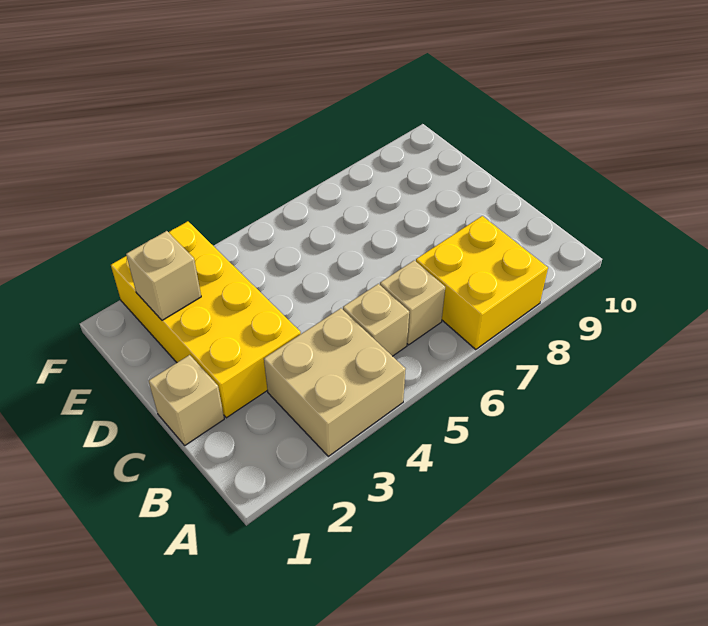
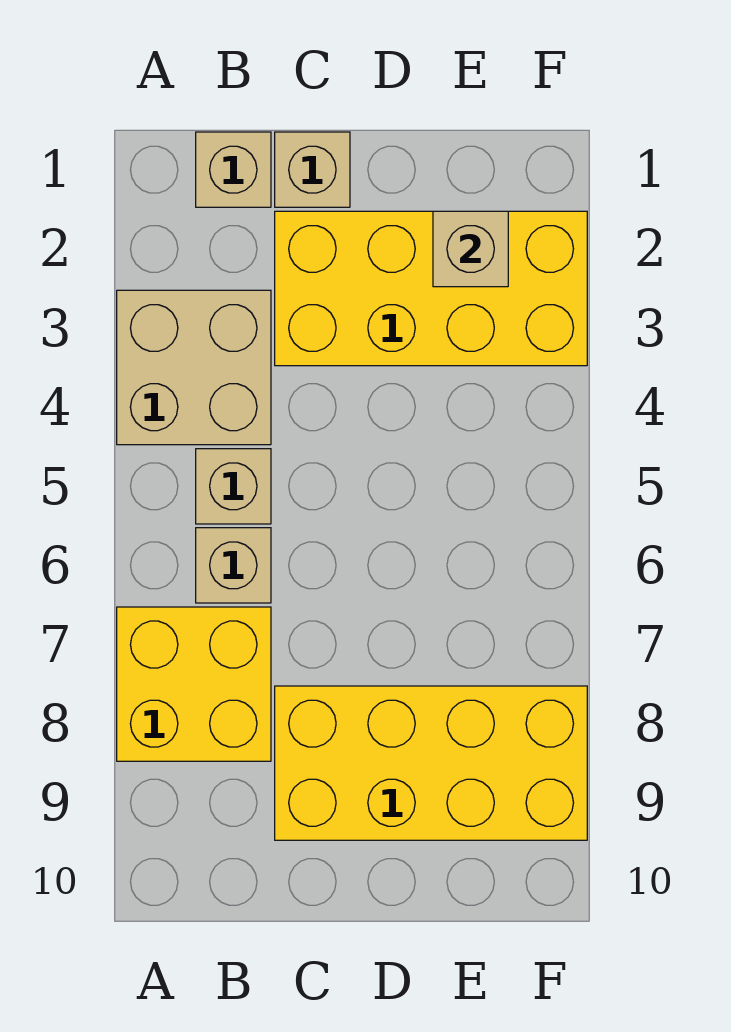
none -> tan brick B1 level 1
none -> yellow brick C8:F9 level 1

